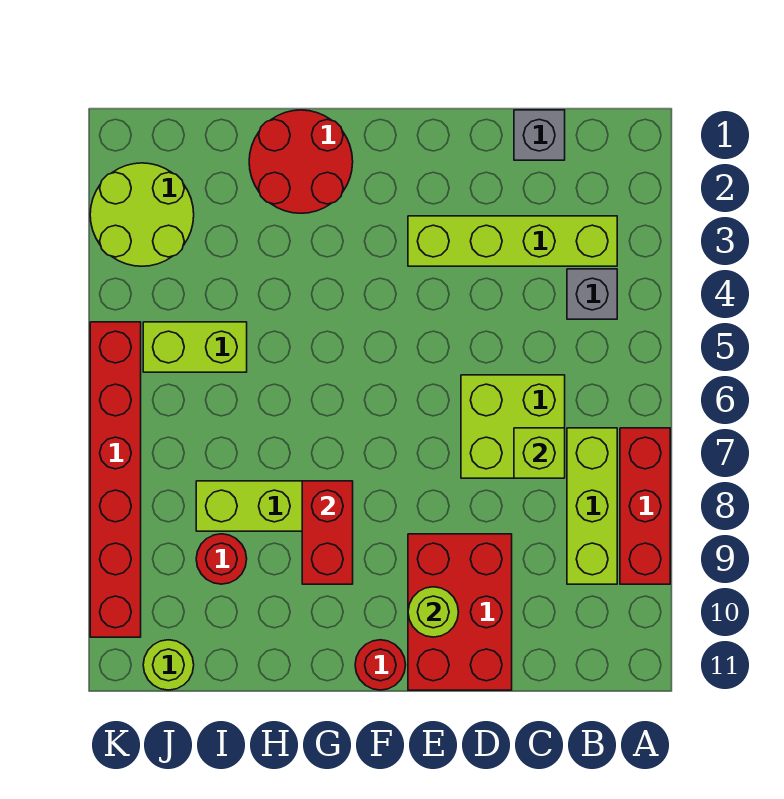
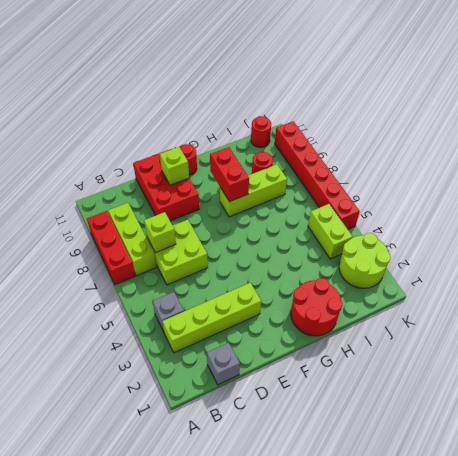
lime round brick E10 level 2 -> lime brick E10 level 2
lime brick I5:J5 level 1 -> lime brick J4:J5 level 1
lime round brick J11 level 1 -> red round brick J11 level 1

